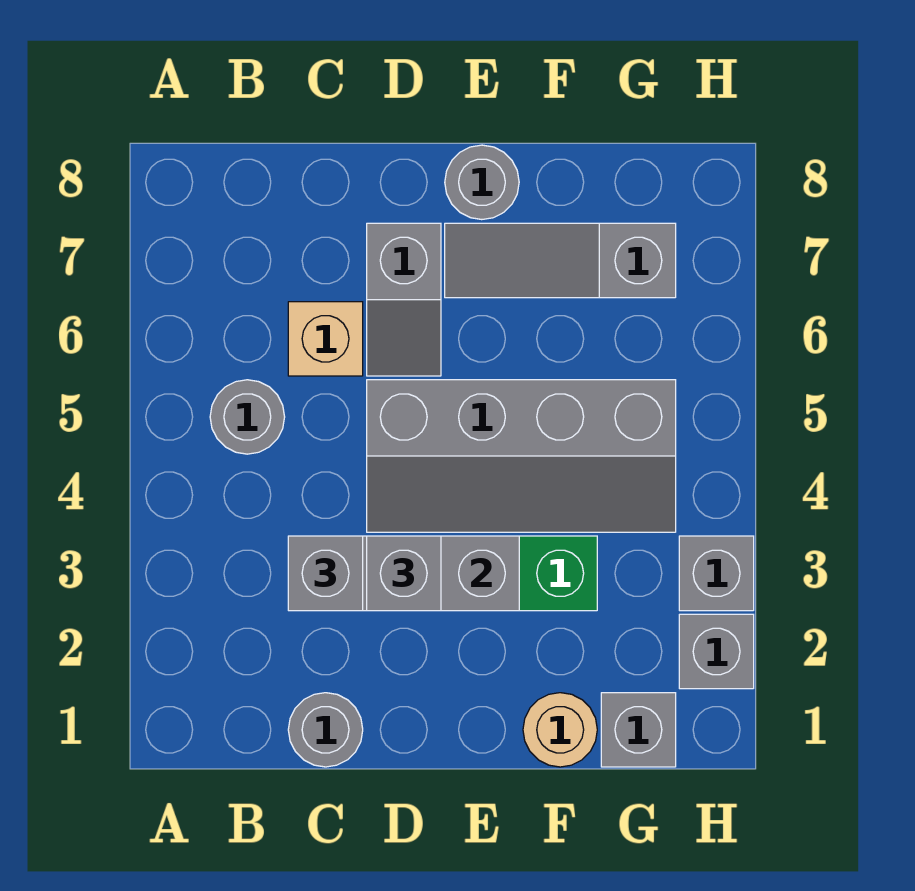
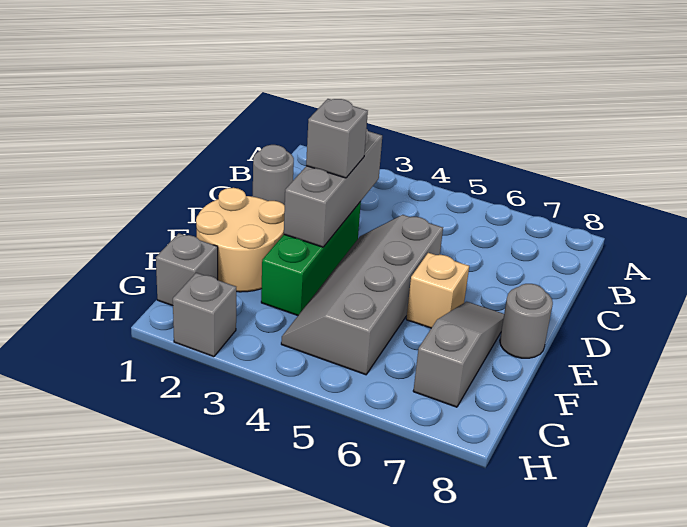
grey round brick B5 level 1 -> none
grey brick C3 level 3 -> none
tan brick C6 level 1 -> tan brick E6 level 1
grey slope D6:D7 level 1 top 7 -> none
tan round brick F1 level 1 -> tan round brick E1:F2 level 1
grey brick H3 level 1 -> none

